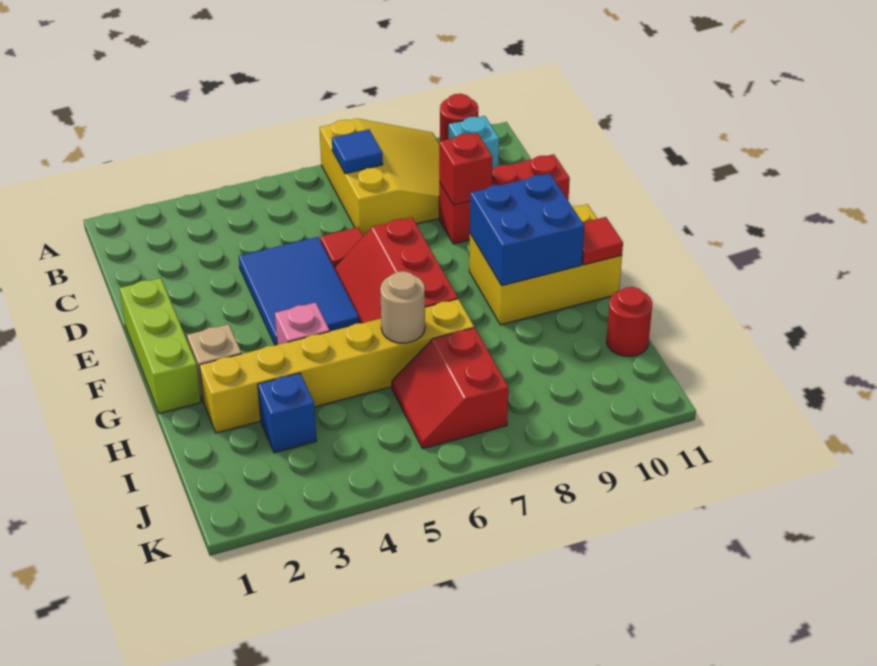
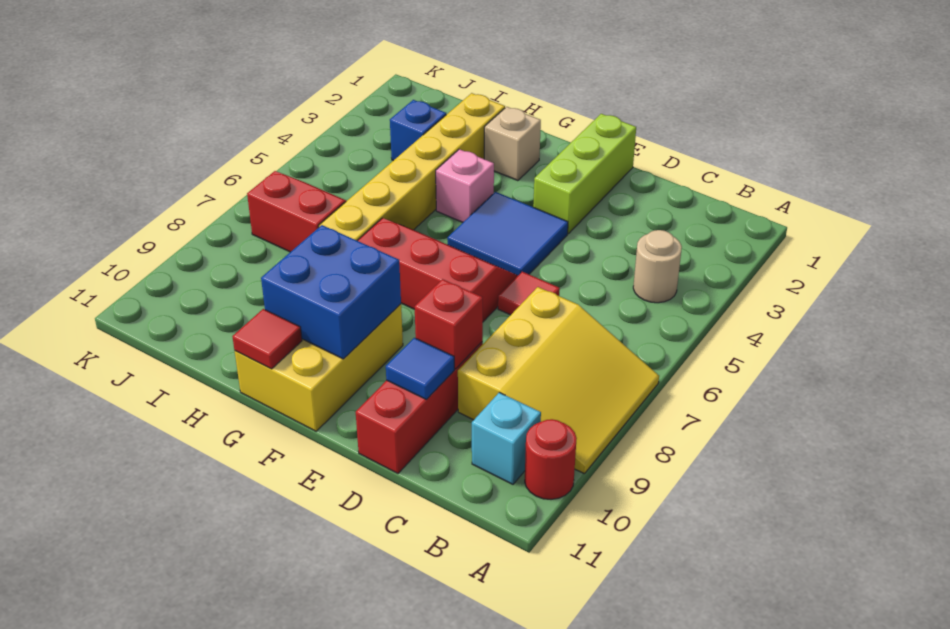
yellow slope A7:C9 level 1 top 7 -> yellow slope A7:C9 level 1 top C
blue tile B7 level 2 -> blue tile D10 level 2
blue tile D4:F5 level 1 -> blue tile E4:F5 level 1
lime brick E1:G1 level 1 -> lime brick E1:E3 level 1
tan round brick H6 level 2 -> tan round brick B4 level 1
red round brick I11 level 1 -> none

